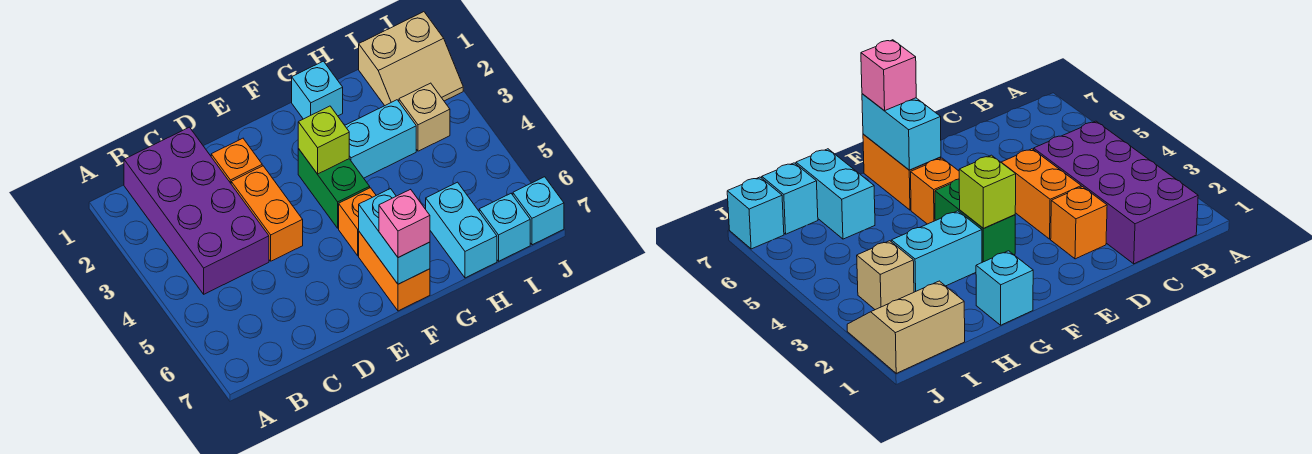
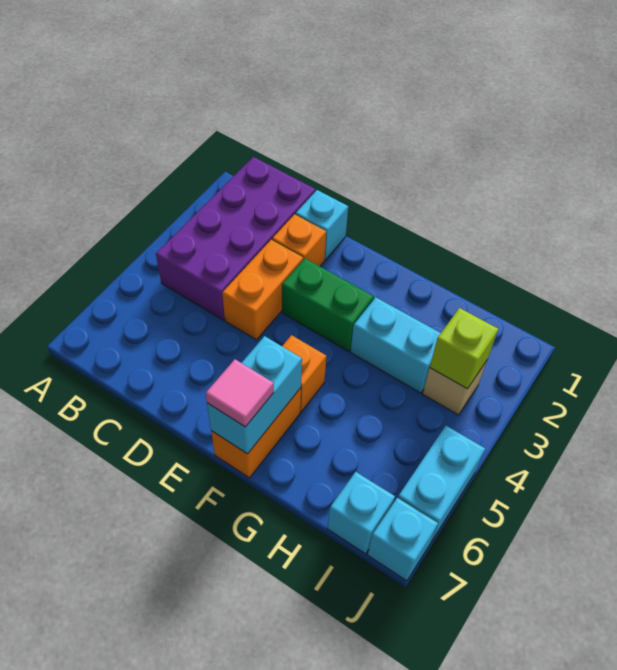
green brick F3:F4 level 1 -> green brick E3:F3 level 1
lime brick F3 level 2 -> lime brick I3 level 2
pink brick F7 level 3 -> pink tile F7 level 3
cyan brick G1 level 1 -> cyan brick D1 level 1
cyan brick H6:H7 level 1 -> cyan brick J5:J6 level 1
tan slope I1:J2 level 1 top 1 -> none

